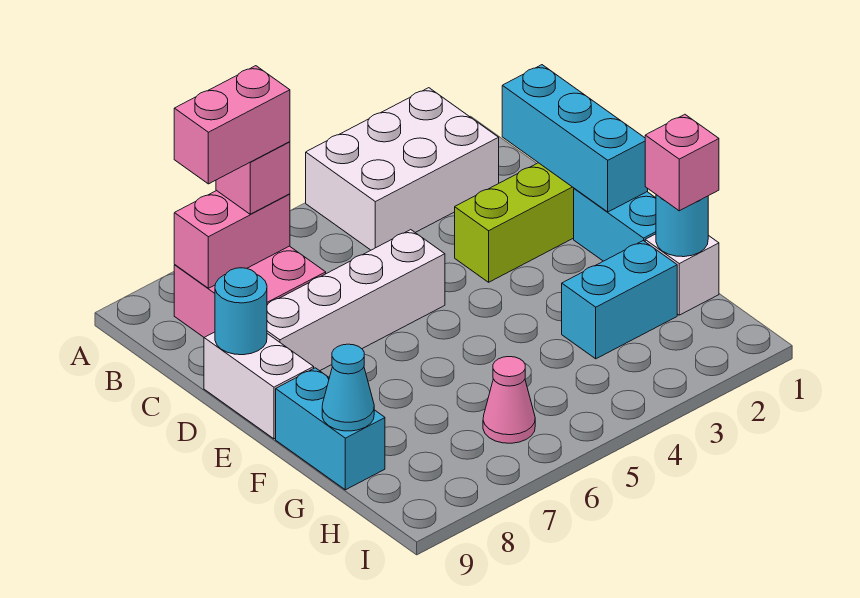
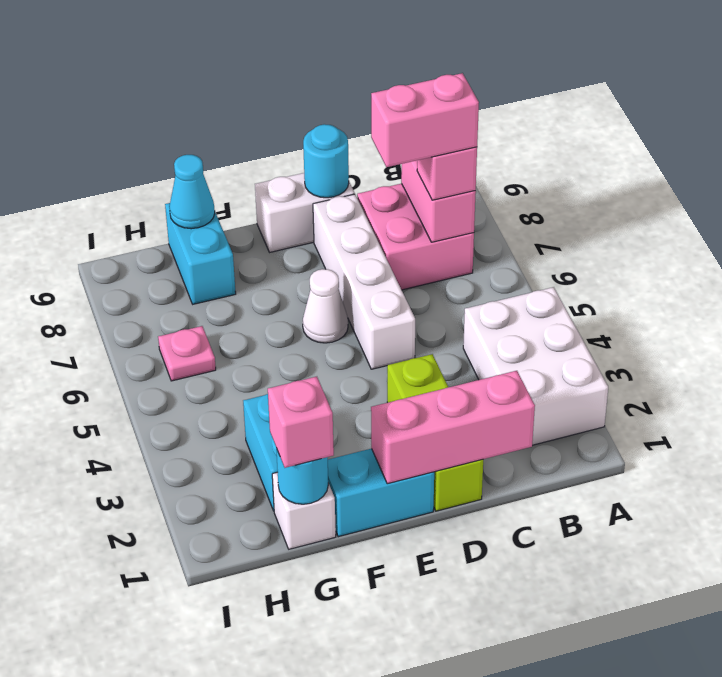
pink brick B7:B8 level 4 -> pink brick B7:C7 level 4
cyan brick C1:E1 level 2 -> pink brick C1:E1 level 2
none -> white cone E6 level 1
cyan brick F9:G9 level 1 -> cyan brick G8:G9 level 1
pink cone H6 level 1 -> pink plate H6 level 1

